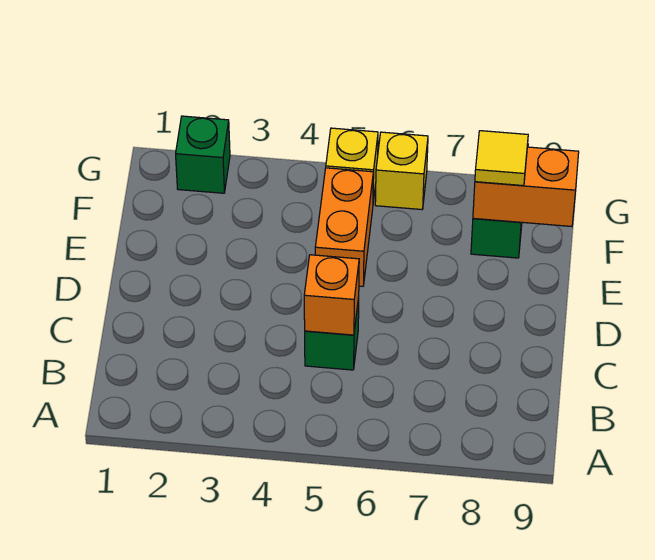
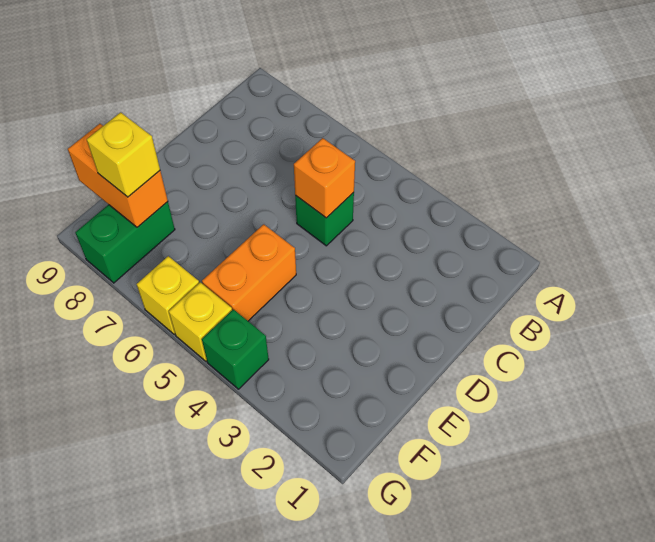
yellow tile F8 level 3 -> yellow brick F8 level 3
green brick G2 level 1 -> green brick G4 level 1

